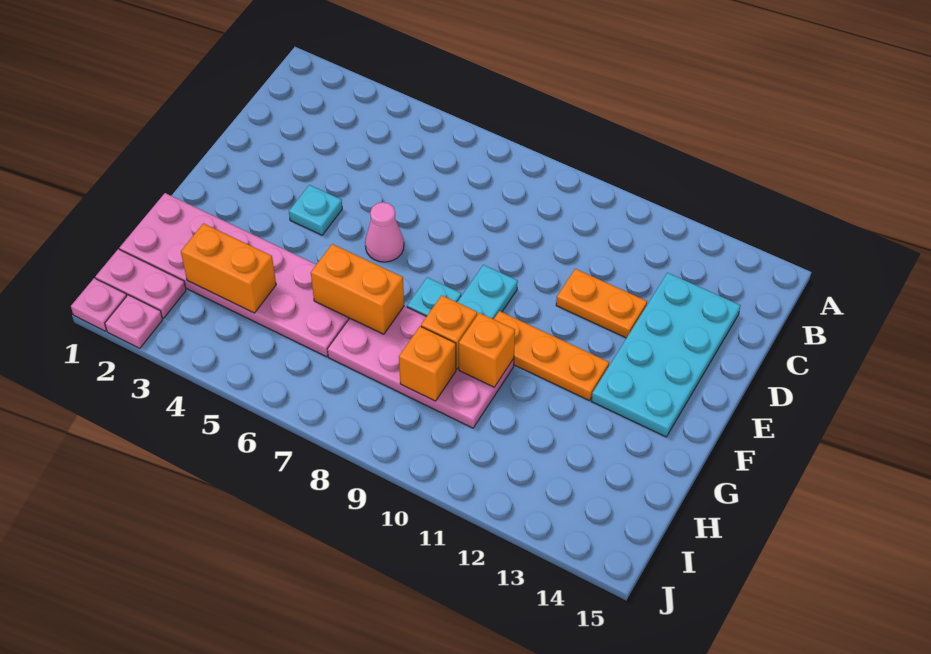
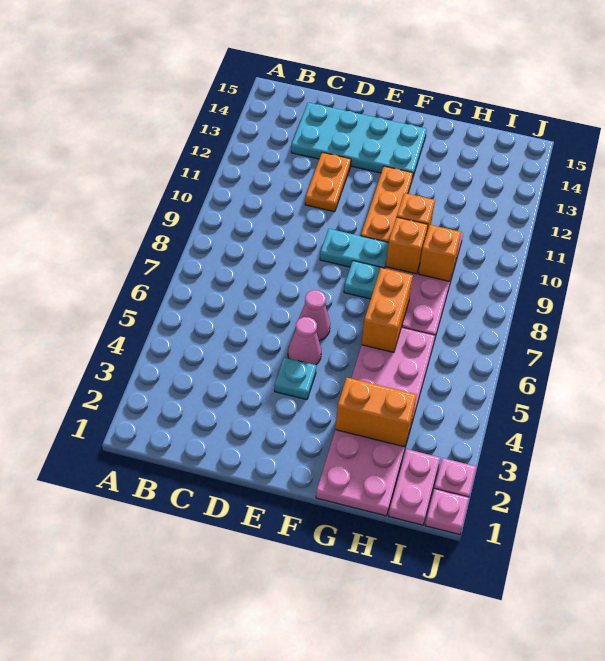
none -> pink cone E5 level 1
orange brick H3:H4 level 2 -> orange brick G3:H3 level 2

